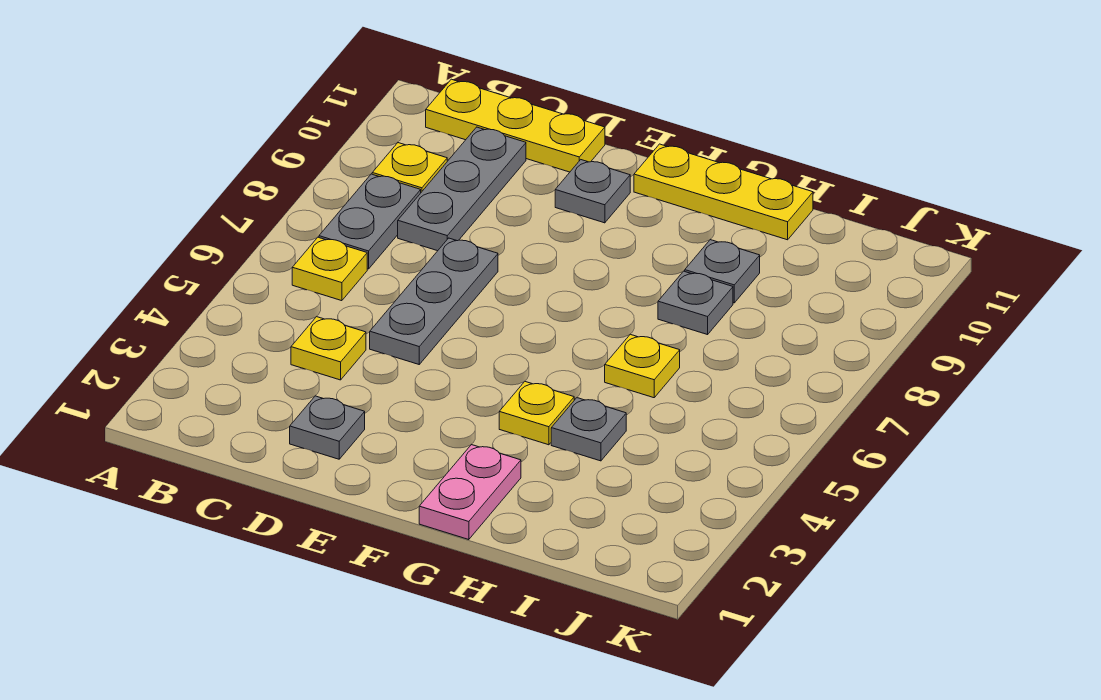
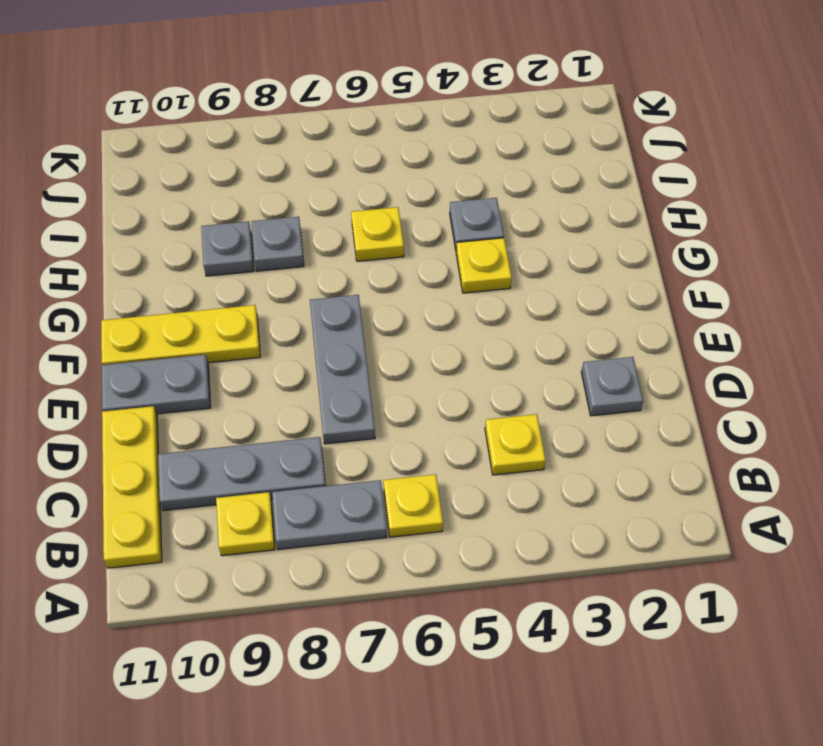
grey plate D5:D7 level 1 -> grey plate D7:F7 level 1
grey plate E10 level 1 -> grey plate E10:E11 level 1
yellow plate F11:H11 level 1 -> yellow plate F9:F11 level 1
pink plate G1:G2 level 1 -> none

